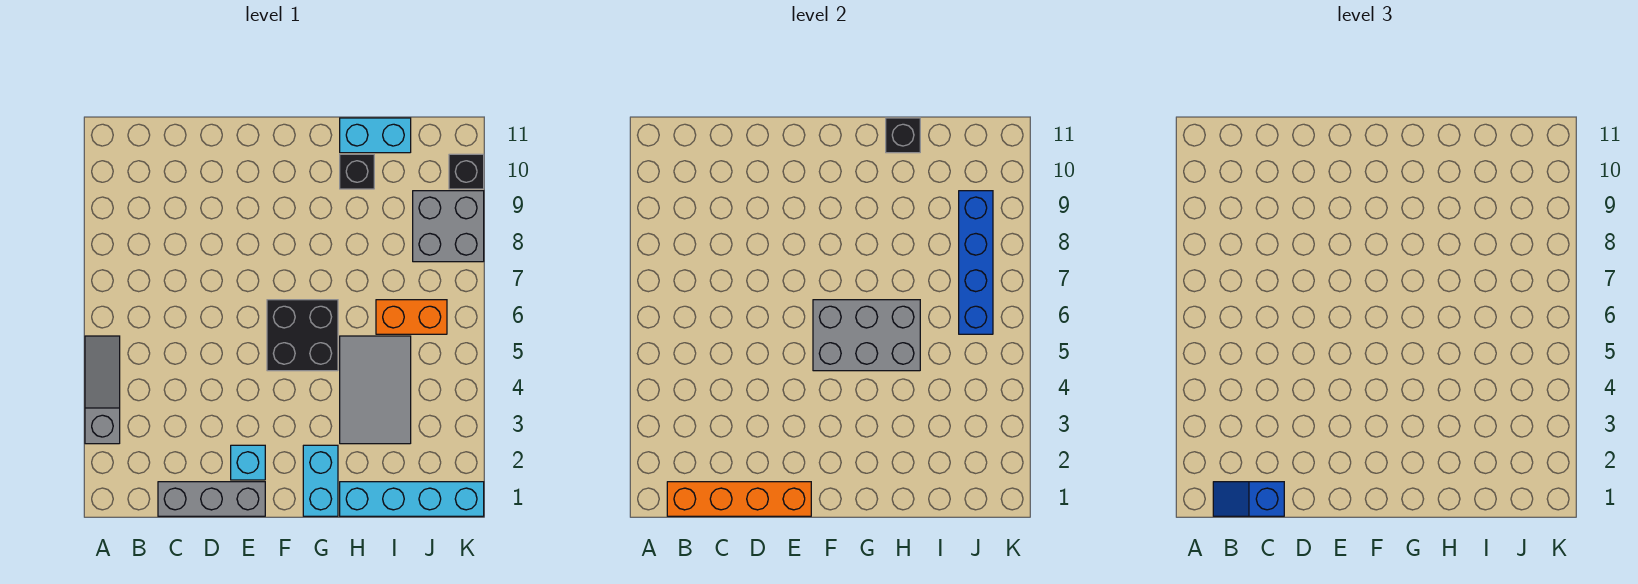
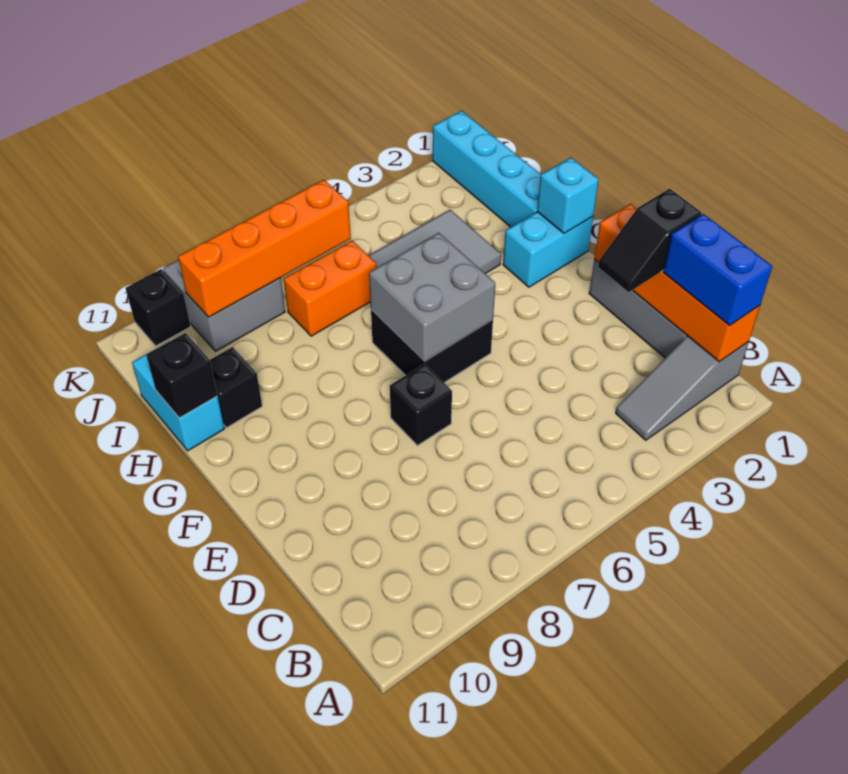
grey slope A3:A5 level 1 top 3 -> grey slope B1:B3 level 1 top 1
blue slope B1:C1 level 3 top C -> blue brick B1:C1 level 3
none -> black slope D1:D2 level 3 top 1
cyan brick E2 level 1 -> cyan brick G1 level 2
none -> black brick E7 level 1
grey brick F5:H6 level 2 -> grey brick F5:G6 level 2
orange brick I6:J6 level 1 -> orange brick I6:I7 level 1
blue brick J6:J9 level 2 -> orange brick J6:J9 level 2

